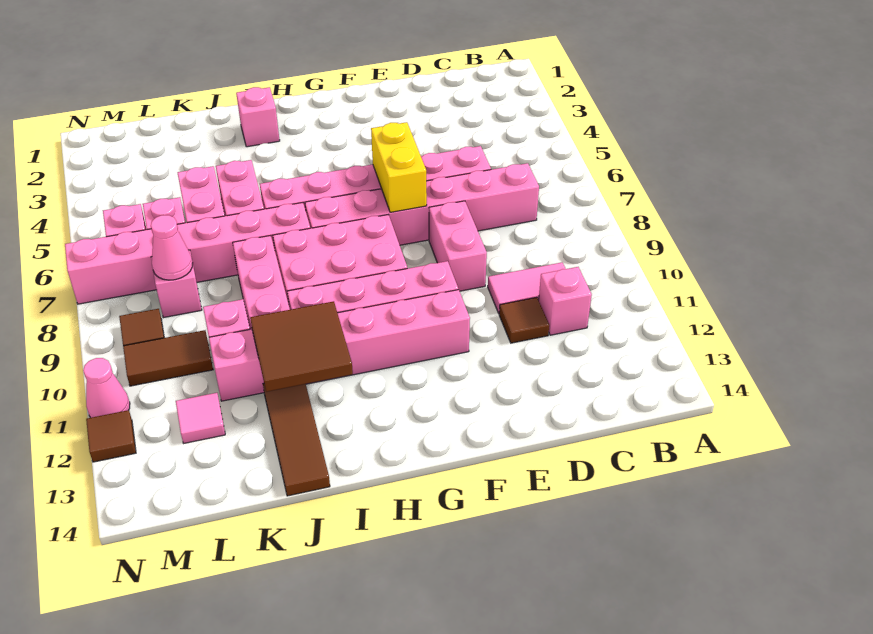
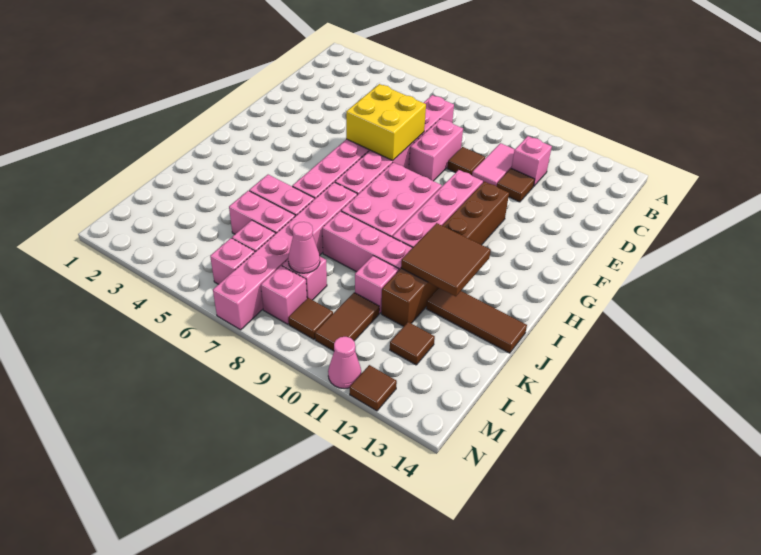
none -> brown tile D9 level 1
pink brick E8:E9 level 1 -> pink brick D8:E8 level 1
yellow brick F6:F7 level 2 -> yellow brick E6:F7 level 2
pink brick F11:K11 level 1 -> brown brick F11:K11 level 1
pink brick I2 level 1 -> pink brick M8 level 1
pink tile L12 level 1 -> brown tile L12 level 1

